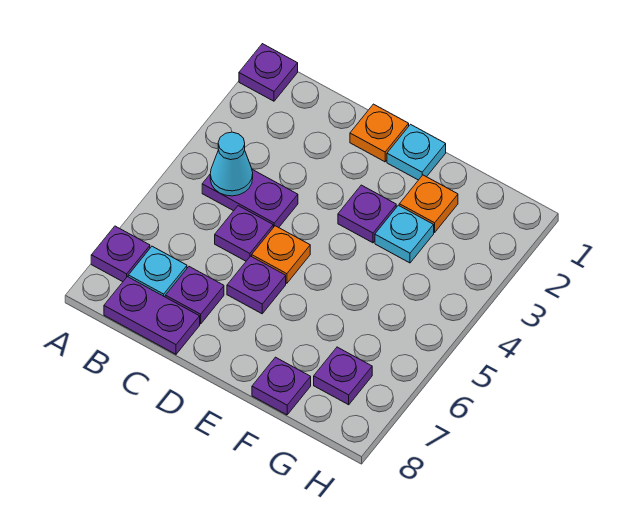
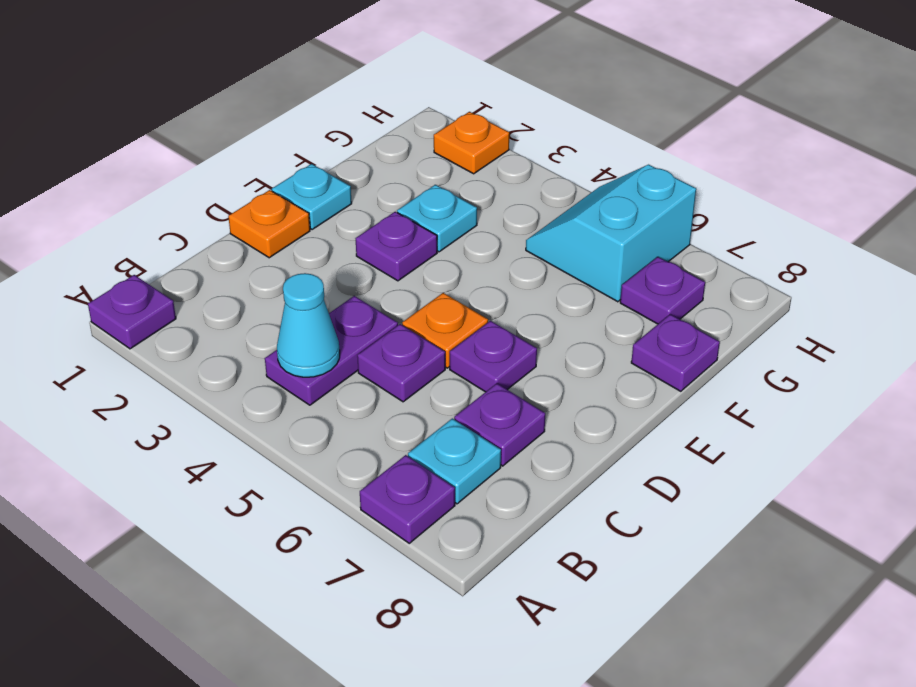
purple plate B8:C8 level 1 -> none
orange plate F2 level 1 -> orange plate H2 level 1
none -> cyan slope G5:H6 level 1 top 6

